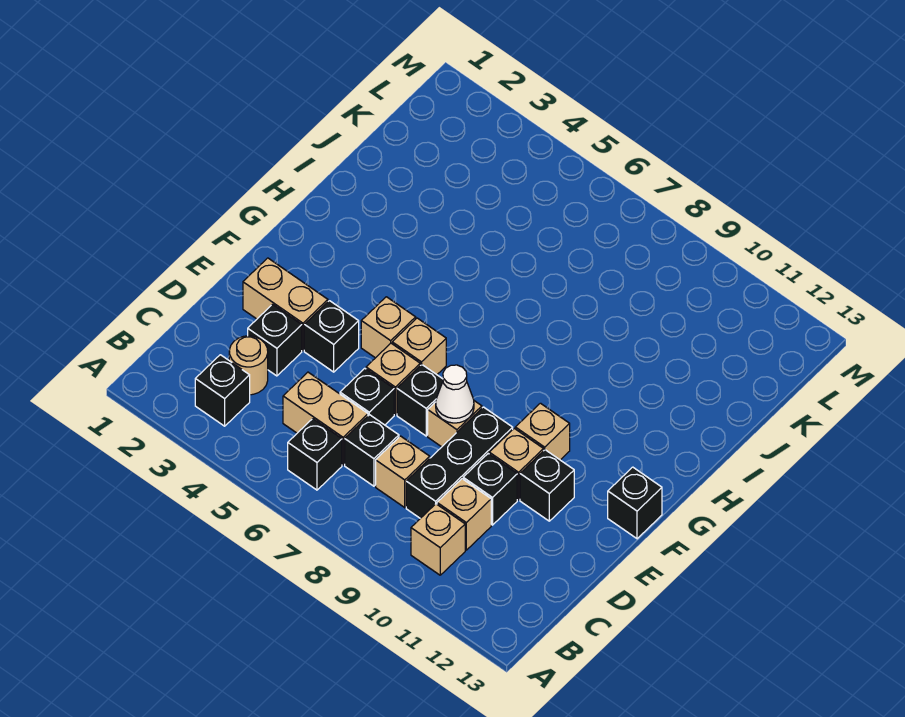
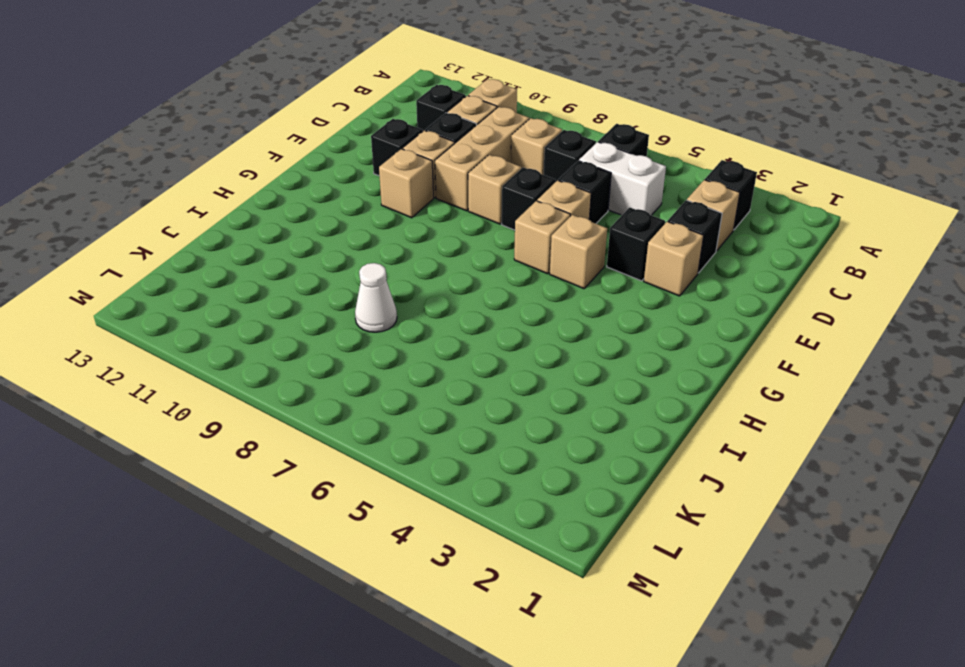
tan round brick C3 level 1 -> tan brick C3 level 1
tan brick C5:C6 level 1 -> white brick C5:C6 level 1
black brick C9:E9 level 1 -> tan brick C9:E9 level 1
tan brick E2:E3 level 1 -> tan brick E3 level 1
white cone E8 level 2 -> white cone J8 level 1
black brick F13 level 1 -> black brick C11 level 1

